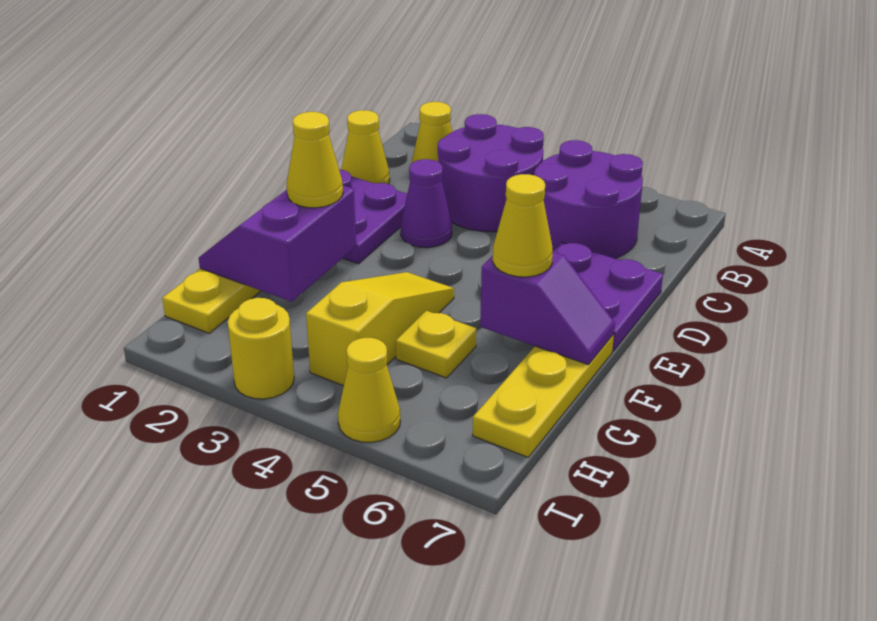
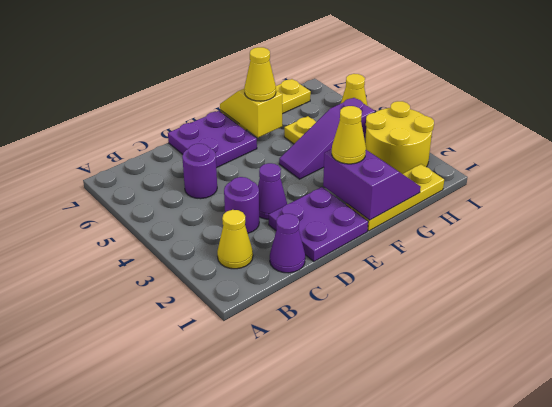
purple round brick B3:C4 level 1 -> purple round brick C3 level 1
purple round brick B5:C6 level 1 -> purple round brick C5 level 1
yellow cone C1 level 1 -> purple cone C1 level 1
purple slope F1:G2 level 2 top 2 -> purple slope F1:G2 level 2 top F
yellow slope F4:H4 level 1 top H -> purple slope F4:H4 level 1 top H
purple slope F6:F7 level 2 top 6 -> yellow slope F6:F7 level 2 top 6
yellow round brick I3 level 1 -> yellow round brick H2:I3 level 1

